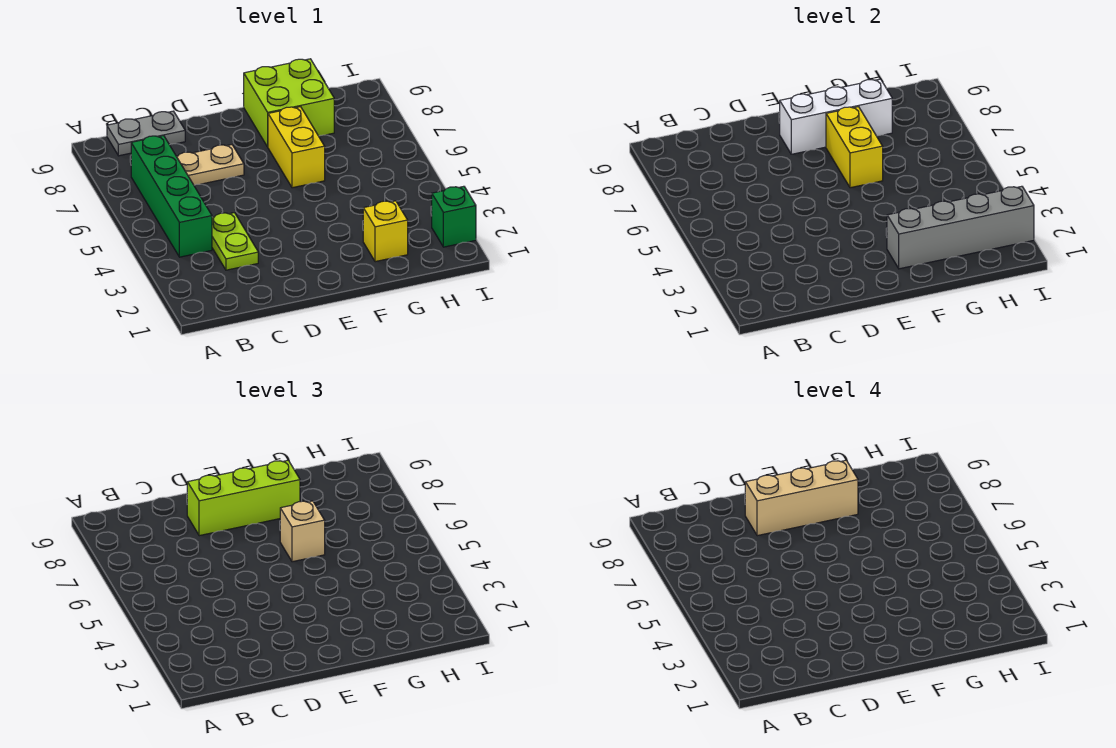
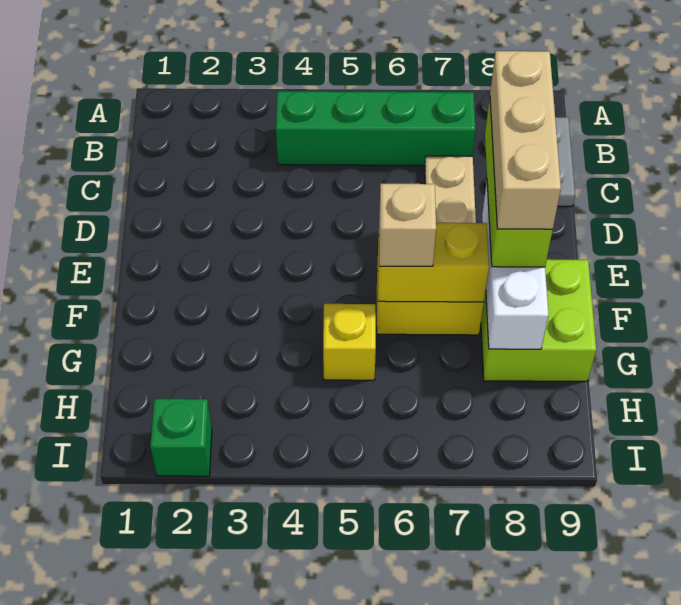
lime plate C3:C4 level 1 -> none
grey brick F2:I2 level 2 -> none
yellow brick G2 level 1 -> yellow brick G5 level 1

